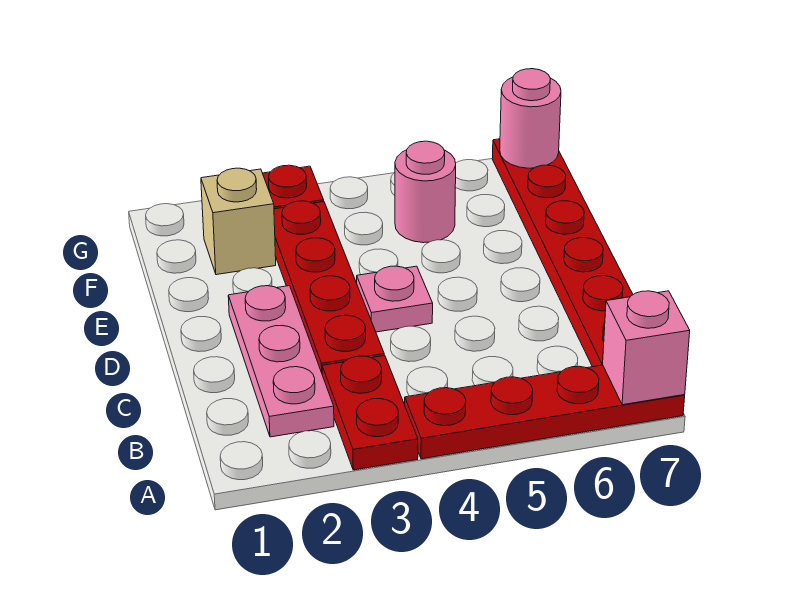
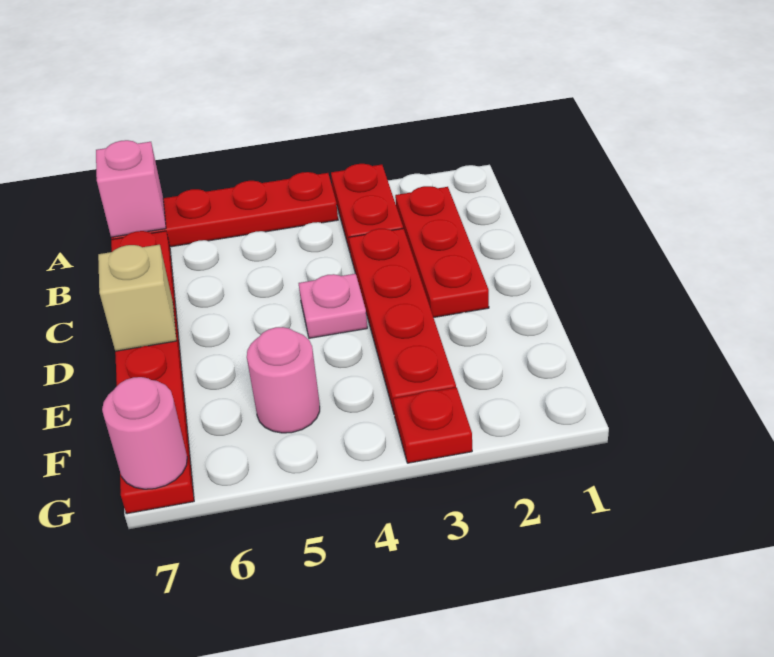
pink plate B2:D2 level 1 -> red plate B2:D2 level 1
tan brick F2 level 1 -> tan brick D7 level 2

